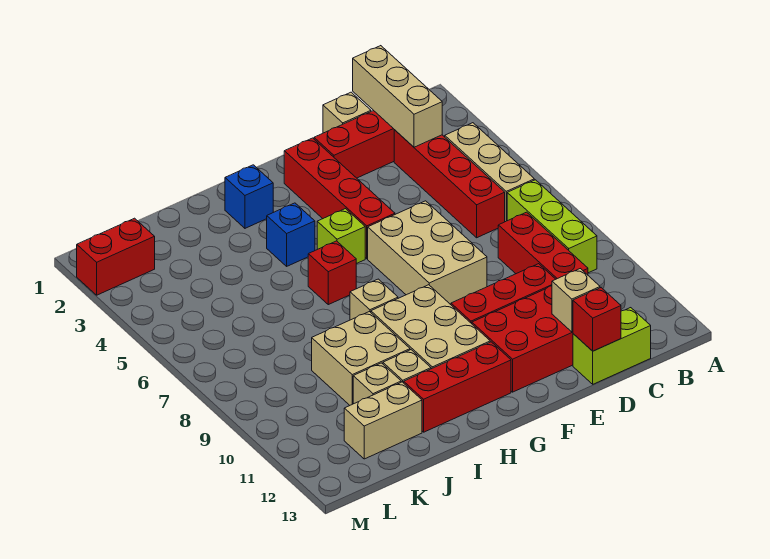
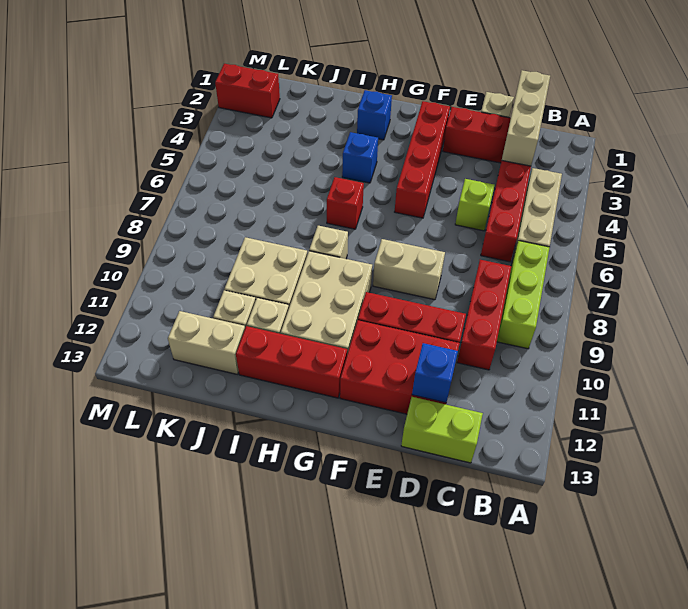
tan brick D12 level 2 -> blue brick D12 level 2
red brick D13 level 2 -> none
tan brick E6:F8 level 1 -> tan brick E8:F8 level 1
lime brick G5 level 1 -> lime brick D5 level 1

